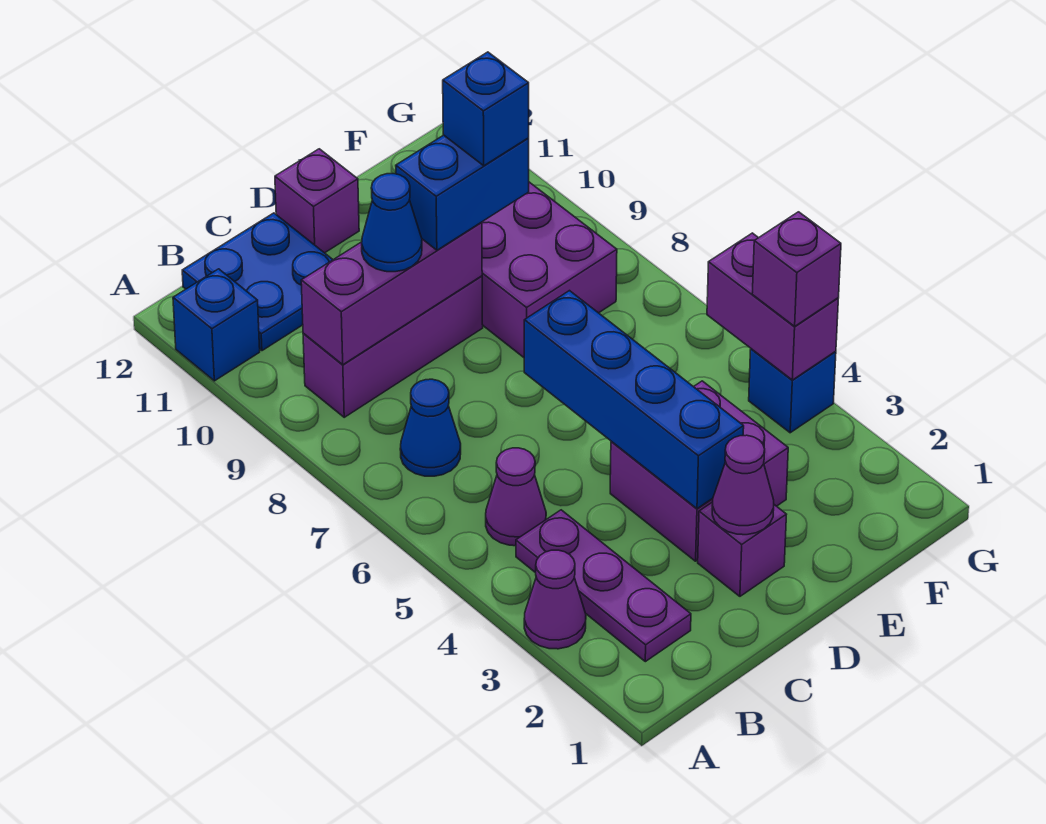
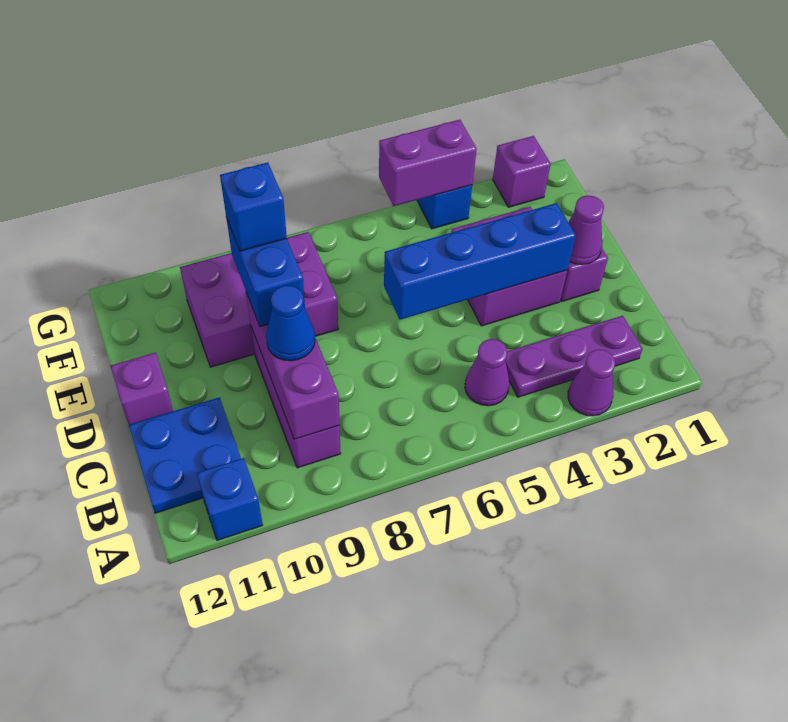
blue cone B7 level 1 -> none
purple brick G4 level 3 -> purple brick G2 level 1

